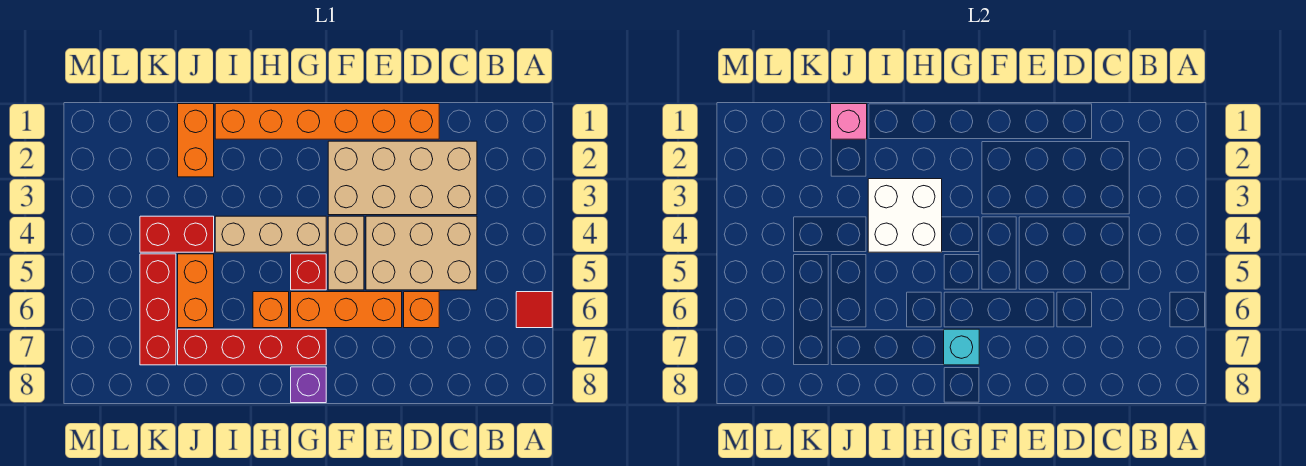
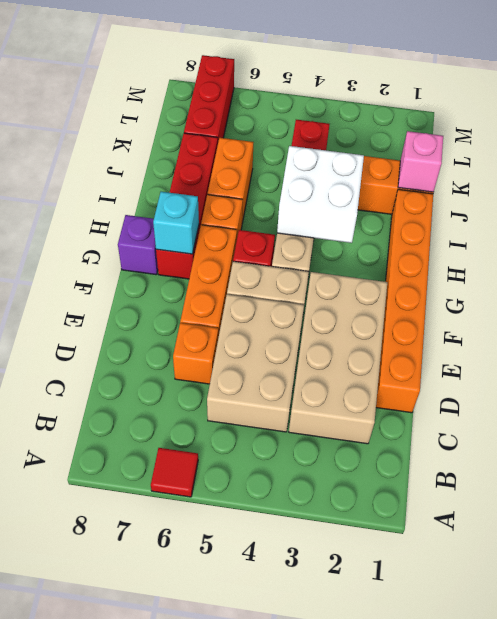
orange brick J5:J6 level 1 -> orange brick I6:J6 level 1
red brick K5:K7 level 1 -> red brick K7:M7 level 1

